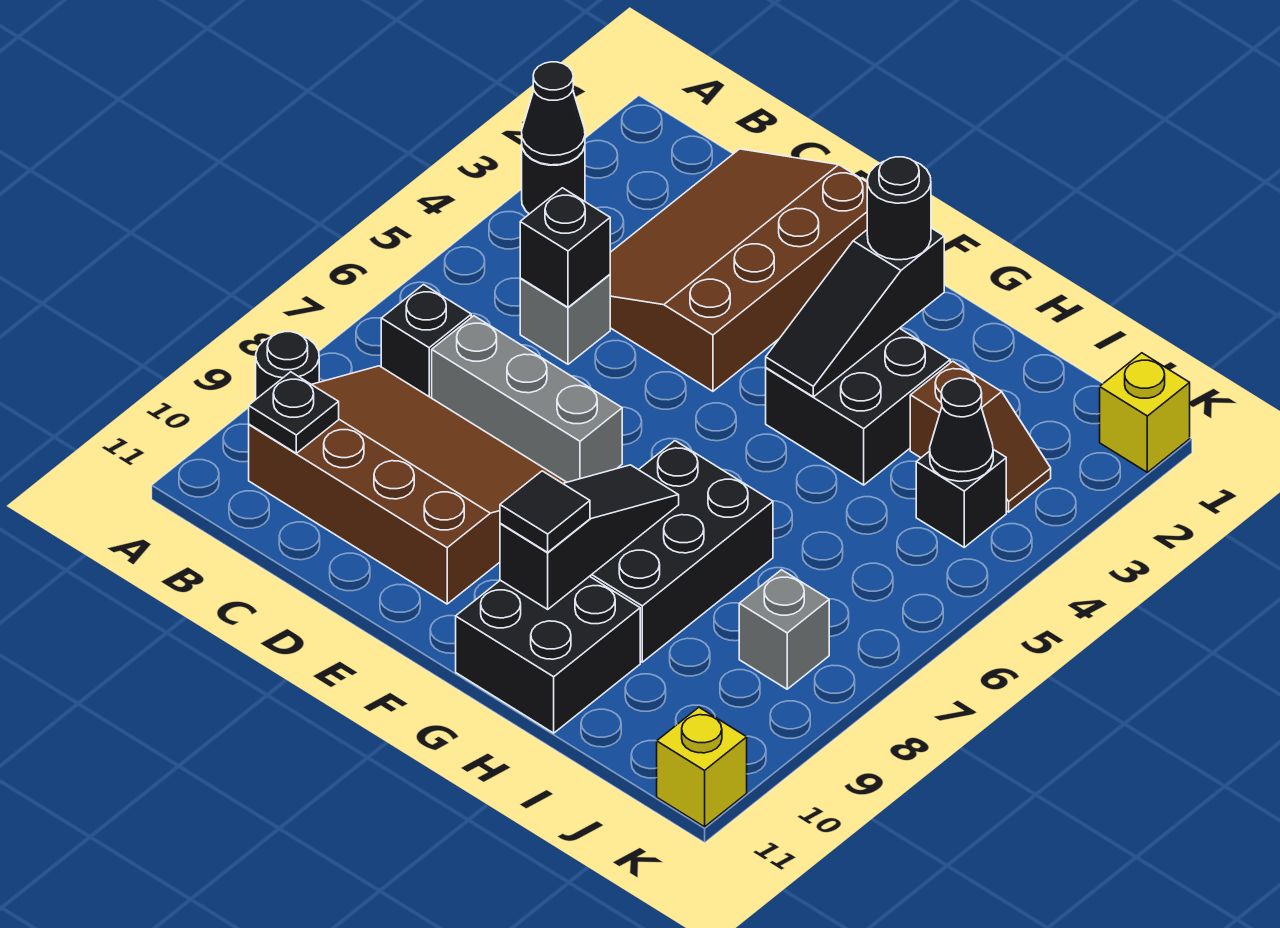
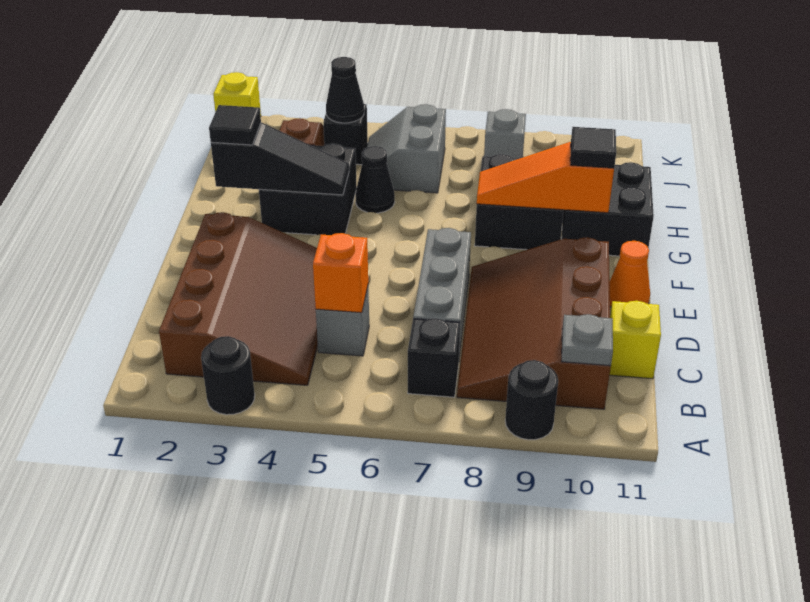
black cone A3 level 2 -> black cone H5 level 1
black plate B10 level 2 -> grey plate B10 level 2
brown slope C1:E4 level 1 top E -> brown slope B2:E4 level 1 top 2
black brick C5 level 2 -> orange brick C5 level 2
none -> orange cone E11 level 1
black round brick G2 level 3 -> black tile G2 level 3
black brick G7:H9 level 1 -> black brick G8:H9 level 1
black slope G8:G10 level 2 top 10 -> orange slope G8:G10 level 2 top 10
none -> grey slope I5:J6 level 1 top 6
yellow brick K11 level 1 -> yellow brick C11 level 1

